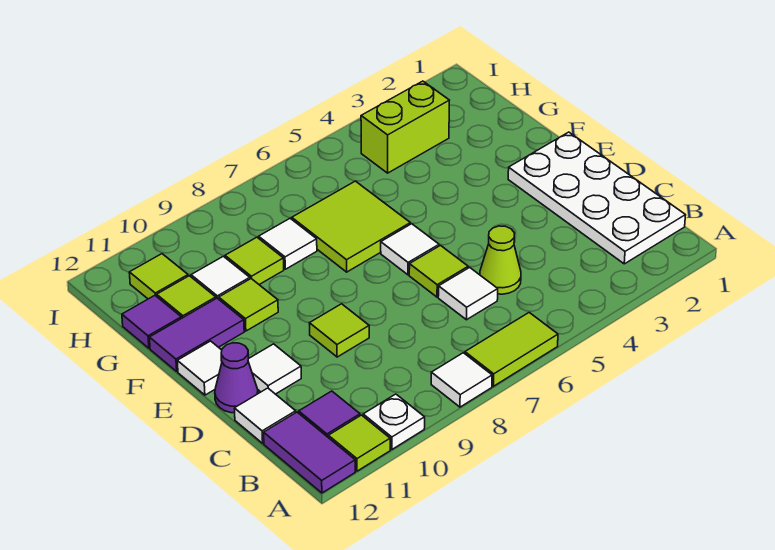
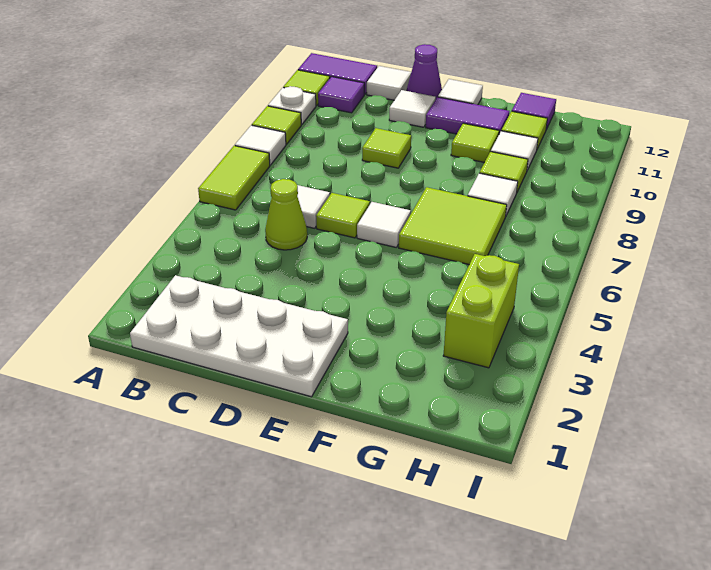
purple tile F11:F12 level 1 -> purple tile E11:F11 level 1
lime tile H11 level 1 -> lime tile A9 level 1

